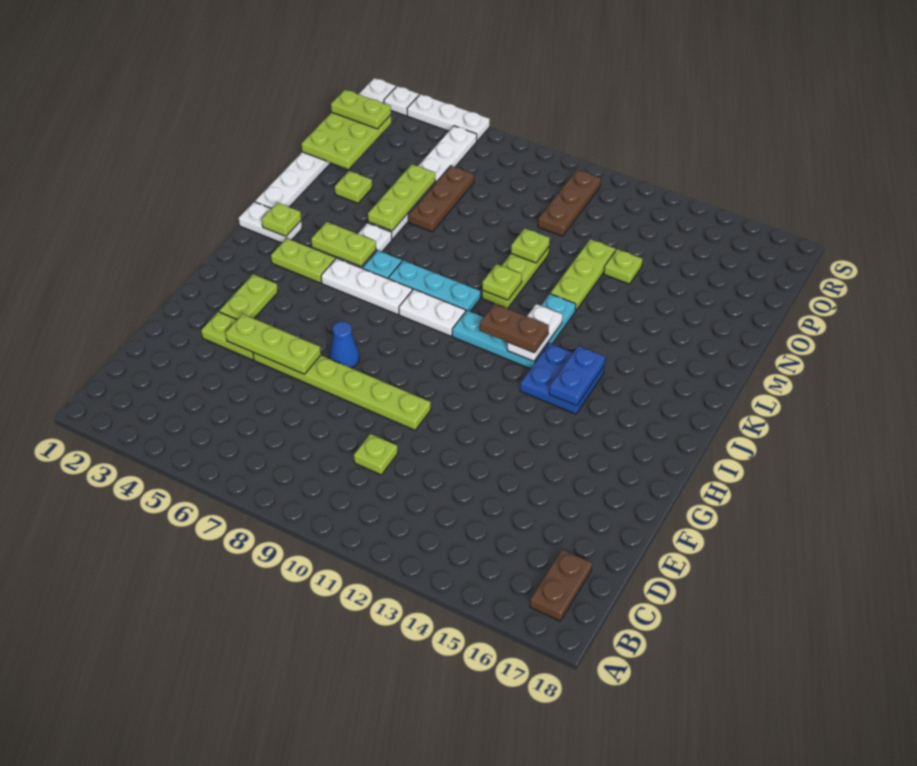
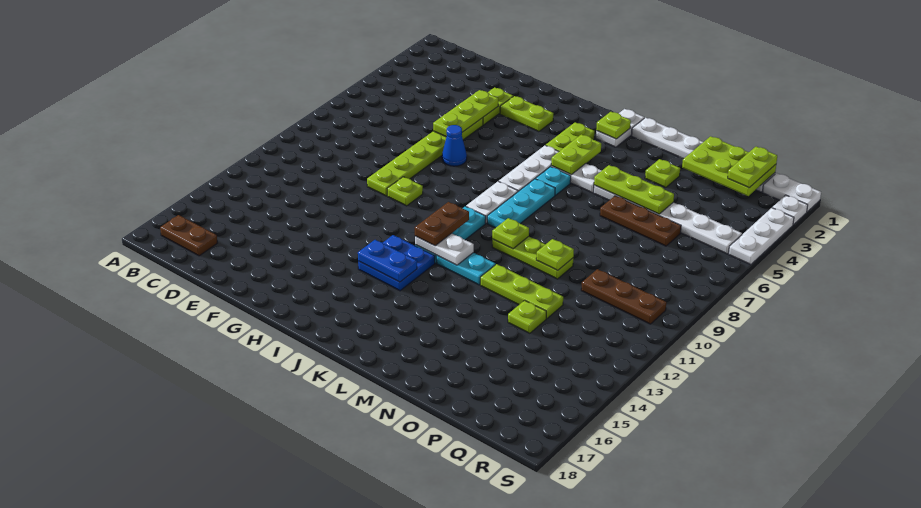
lime plate D10 level 1 -> lime plate G10 level 1

